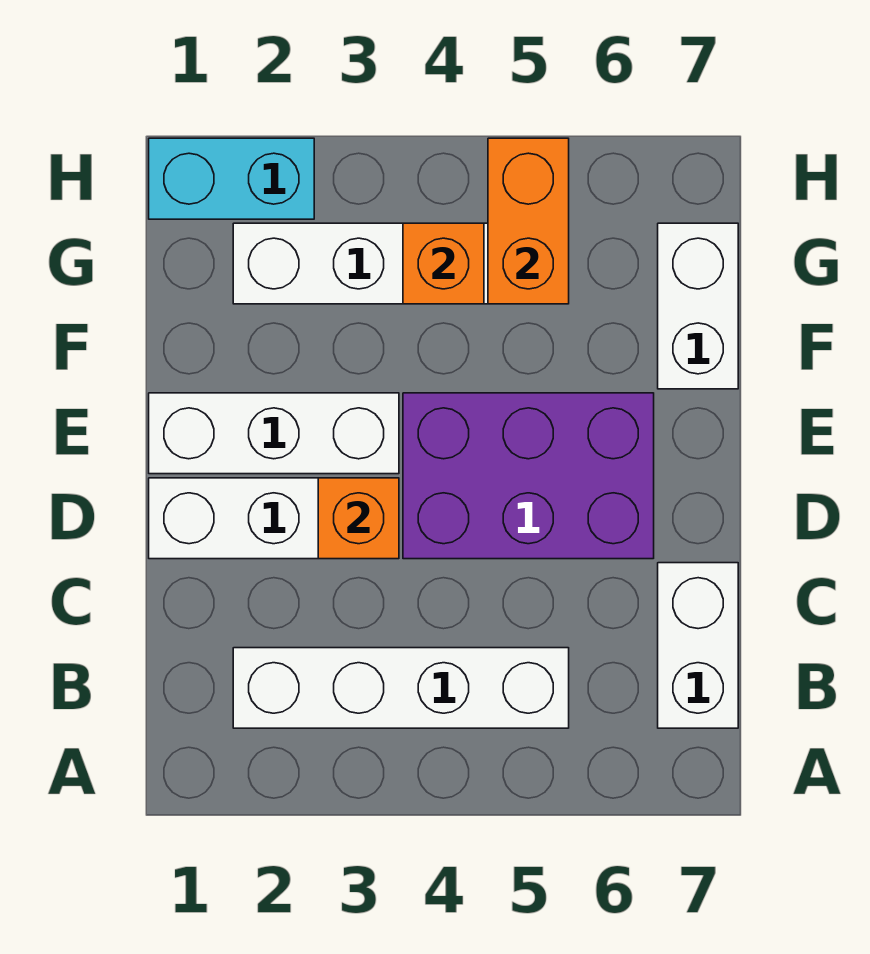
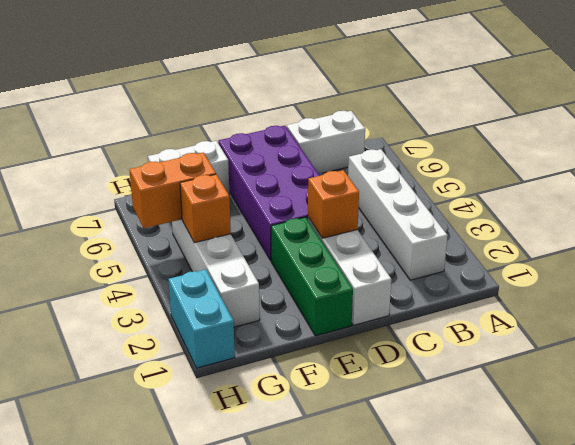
purple brick D4:E6 level 1 -> purple brick D4:E7 level 1
white brick E1:E3 level 1 -> green brick E1:E3 level 1

